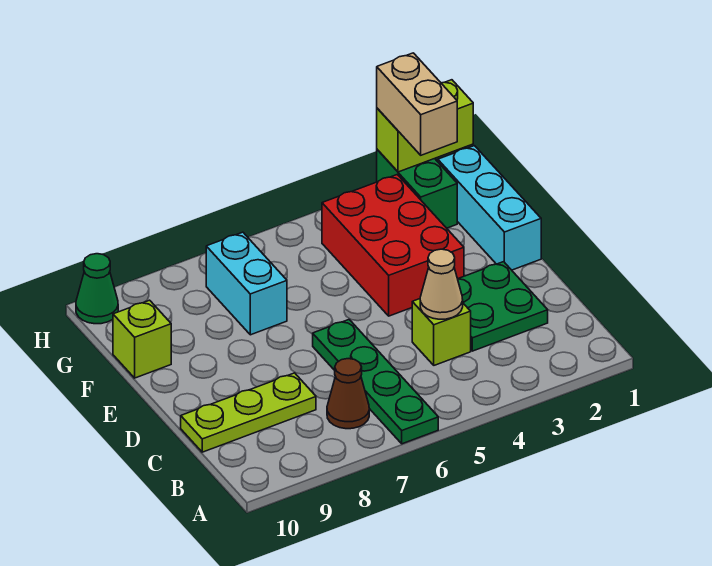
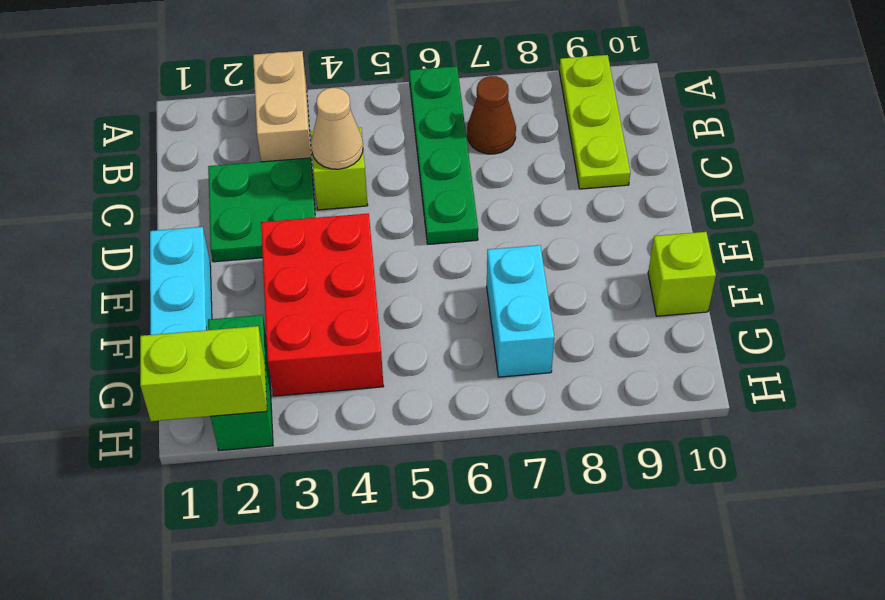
lime plate C8:C10 level 1 -> lime plate A9:C9 level 1
tan brick G2:H2 level 3 -> tan brick A3:B3 level 1
green cone H10 level 1 -> none

